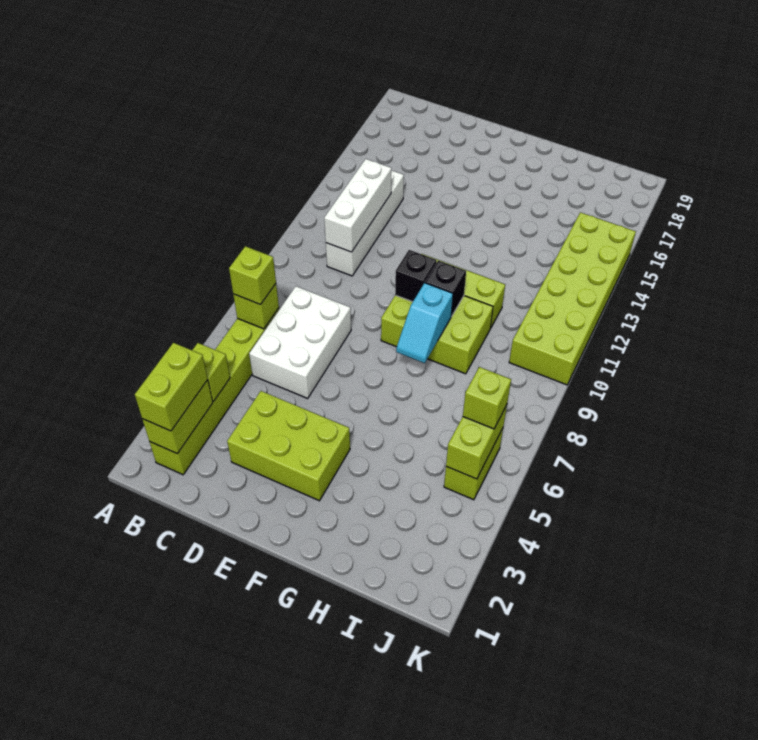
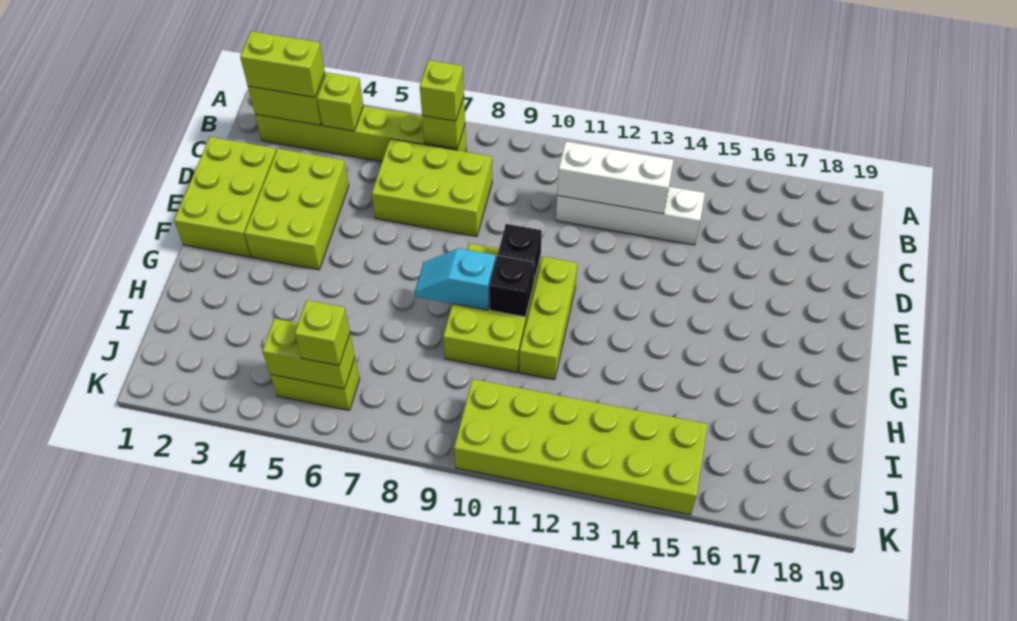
white brick C6:D8 level 1 -> lime brick C6:D8 level 1
none -> lime brick D1:F2 level 1

